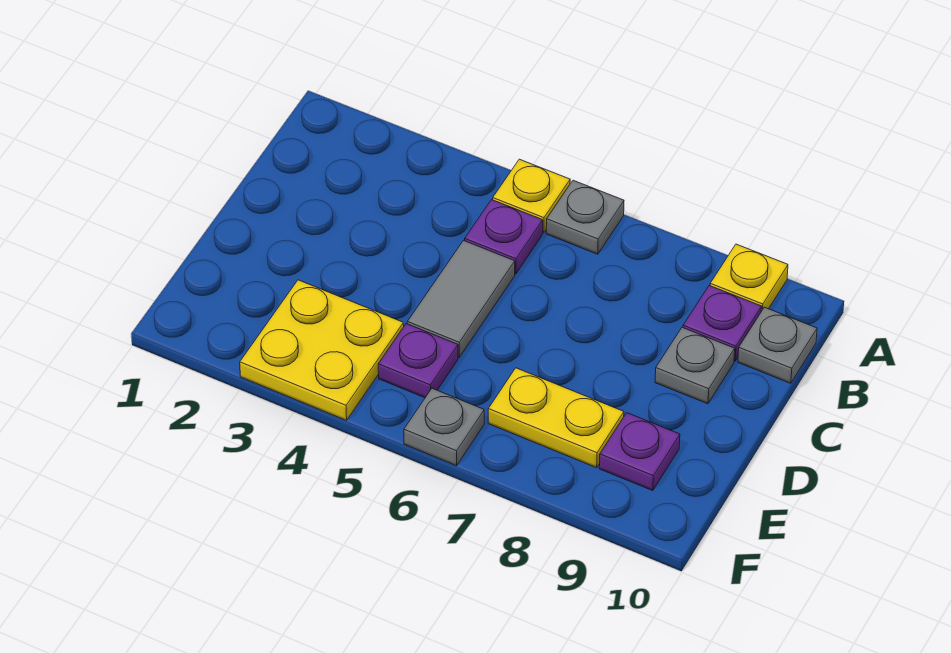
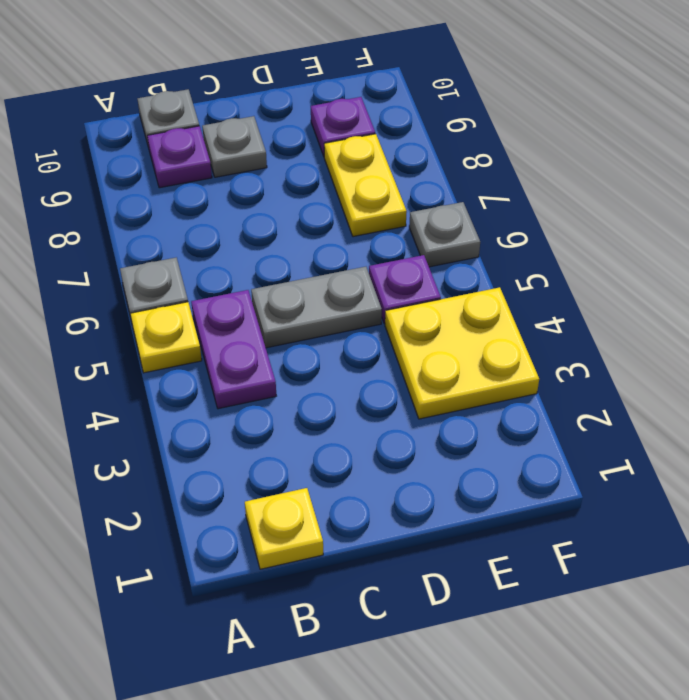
yellow plate A9 level 1 -> yellow plate B1 level 1
purple plate B5 level 1 -> purple plate B4:B5 level 1
grey tile C5:D5 level 1 -> grey plate C5:D5 level 1

